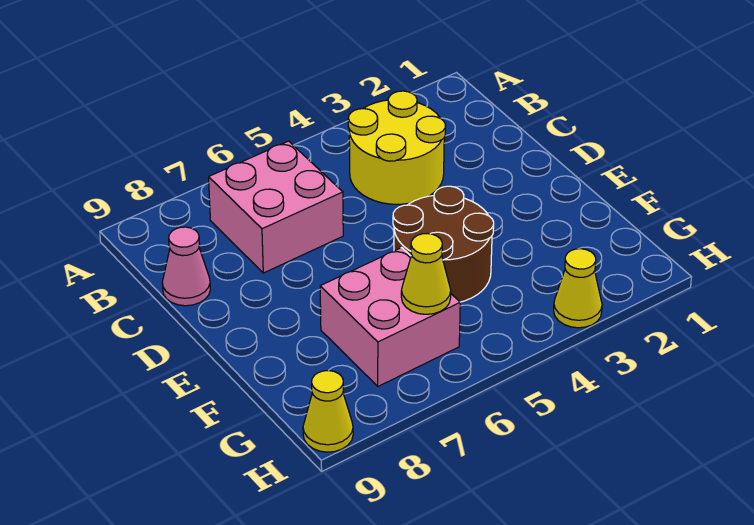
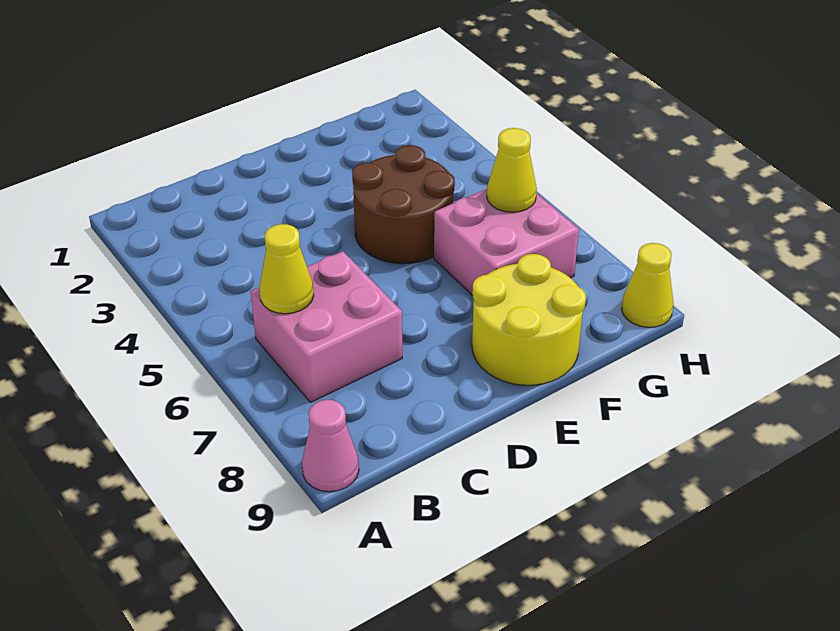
yellow round brick B3:C4 level 1 -> yellow round brick E8:F9 level 1
pink cone C9 level 1 -> pink cone A9 level 1
yellow cone H3 level 1 -> yellow cone B6 level 2

